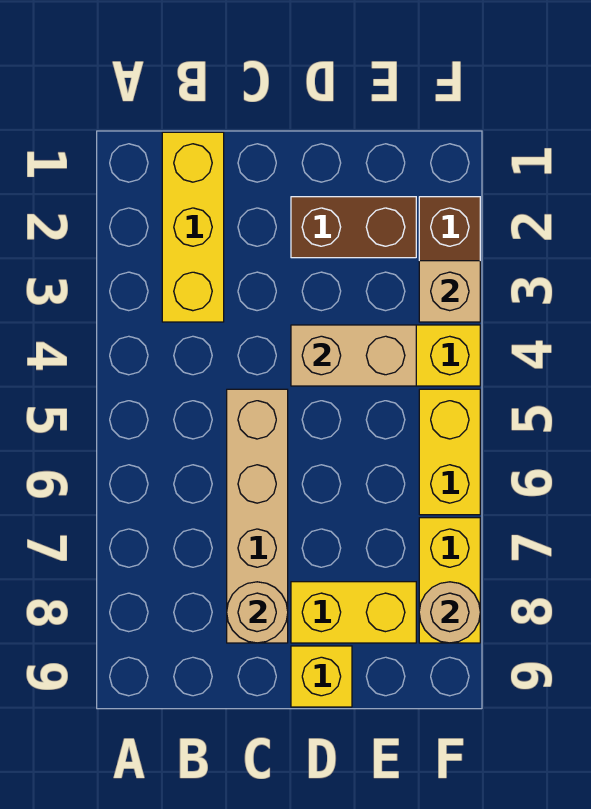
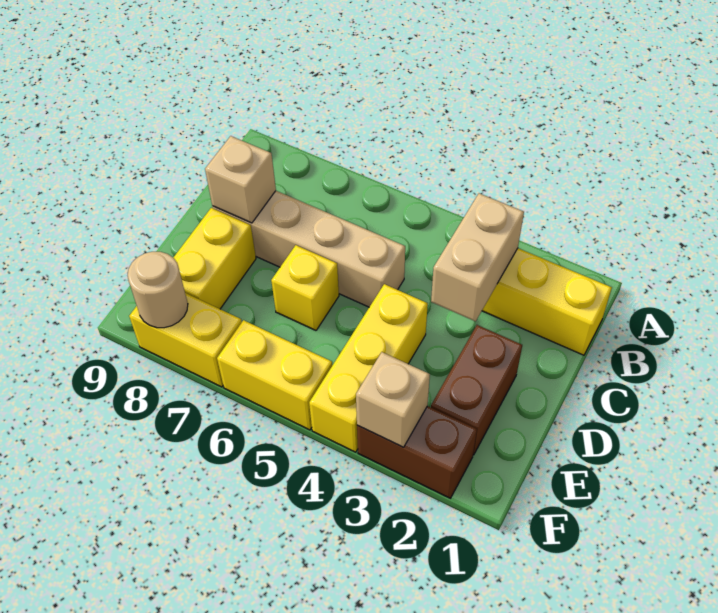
tan round brick C8 level 2 -> tan brick C8 level 2
tan brick D4:E4 level 2 -> tan brick B3:C3 level 2
yellow brick D9 level 1 -> yellow brick D6 level 1

